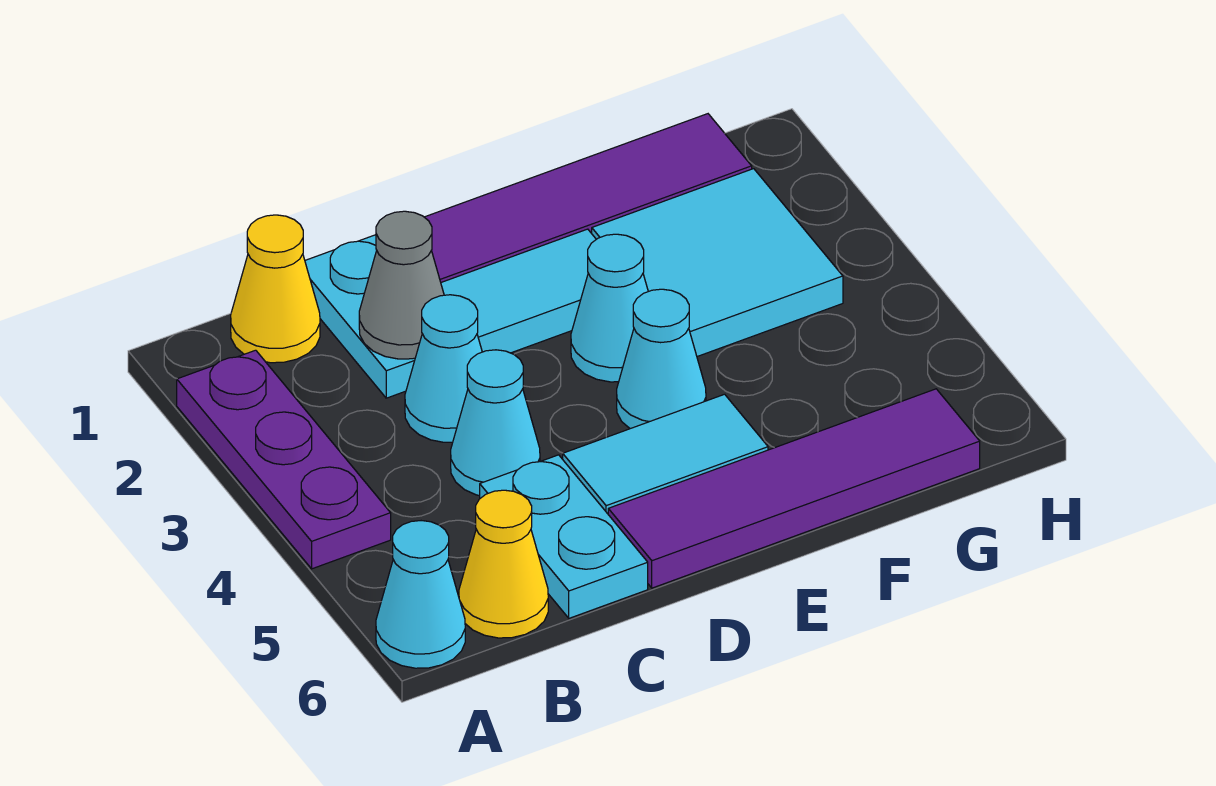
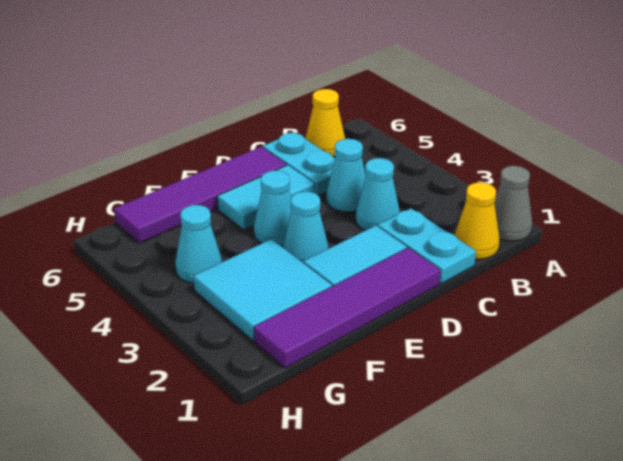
purple plate A2:A4 level 1 -> none
cyan cone A6 level 1 -> cyan cone G4 level 1
grey cone C2 level 2 -> grey cone A1 level 1

